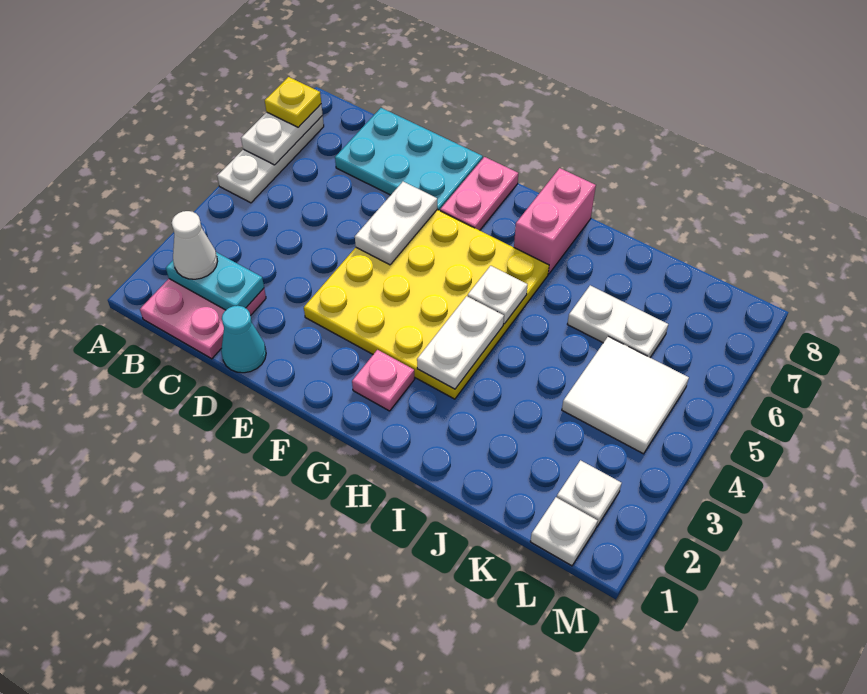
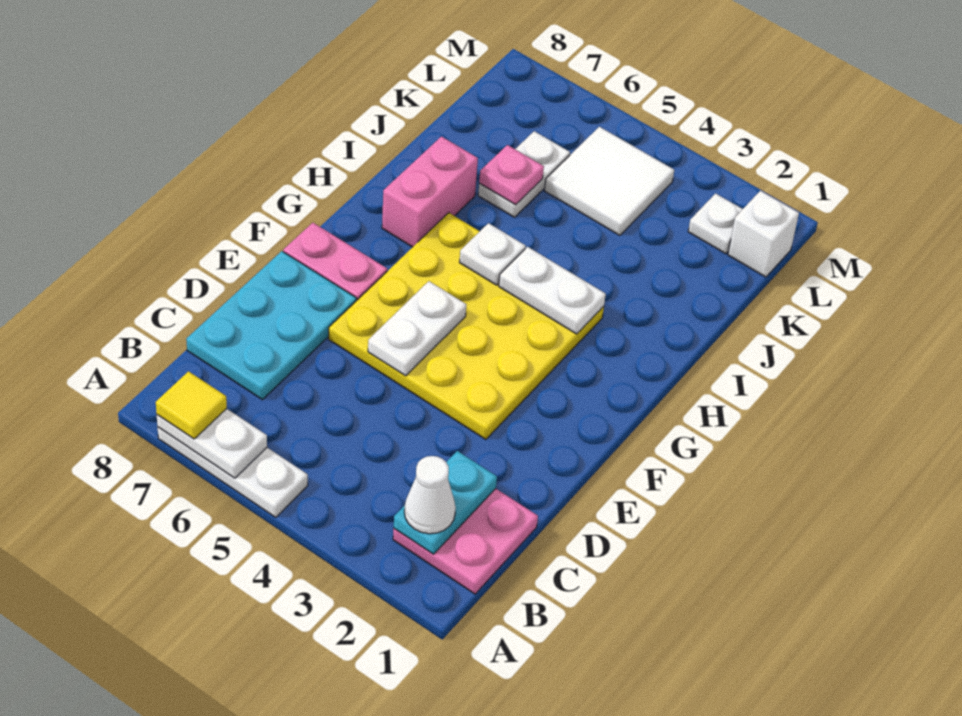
yellow plate A7 level 3 -> yellow tile A7 level 3
cyan cone D1 level 1 -> none
white plate E5:E6 level 2 -> white plate E5:F5 level 2
pink plate G2 level 1 -> pink plate J6 level 2
pink brick H7:H8 level 1 -> pink brick H7:I7 level 1
white plate L1 level 1 -> white brick L1 level 1

